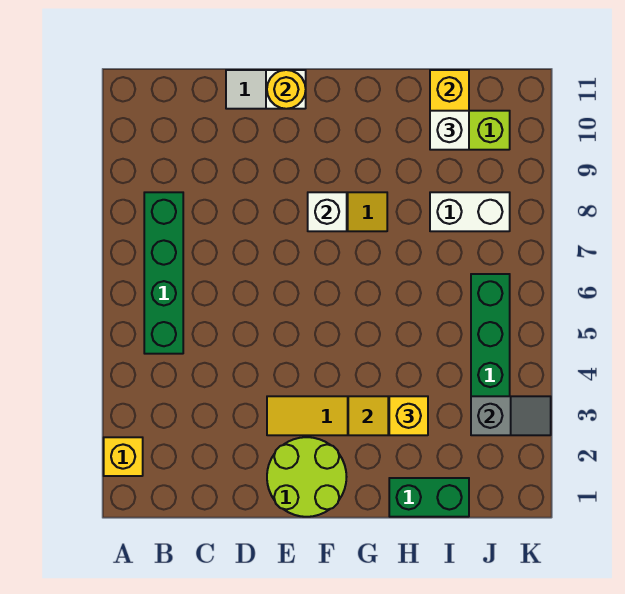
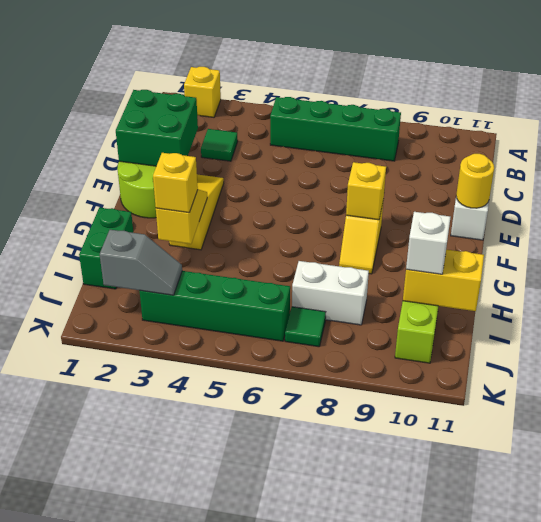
none -> green tile C3 level 1
none -> green brick D1:E2 level 2
white brick F8 level 2 -> yellow brick F8 level 2
white brick I8:J8 level 1 -> white brick I7:I8 level 1
grey slope J3:K3 level 2 top J -> grey slope J2:J3 level 2 top 2
none -> green tile J7 level 1

